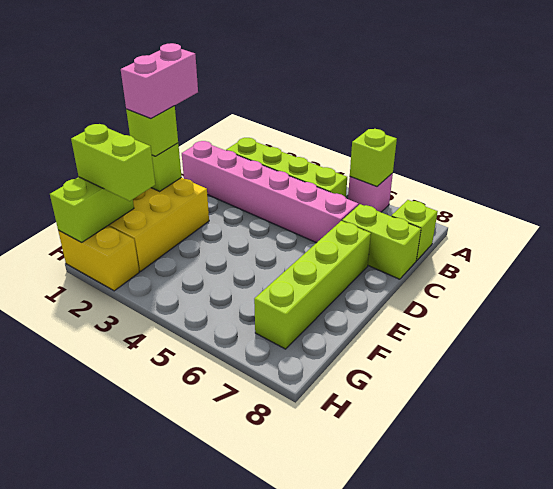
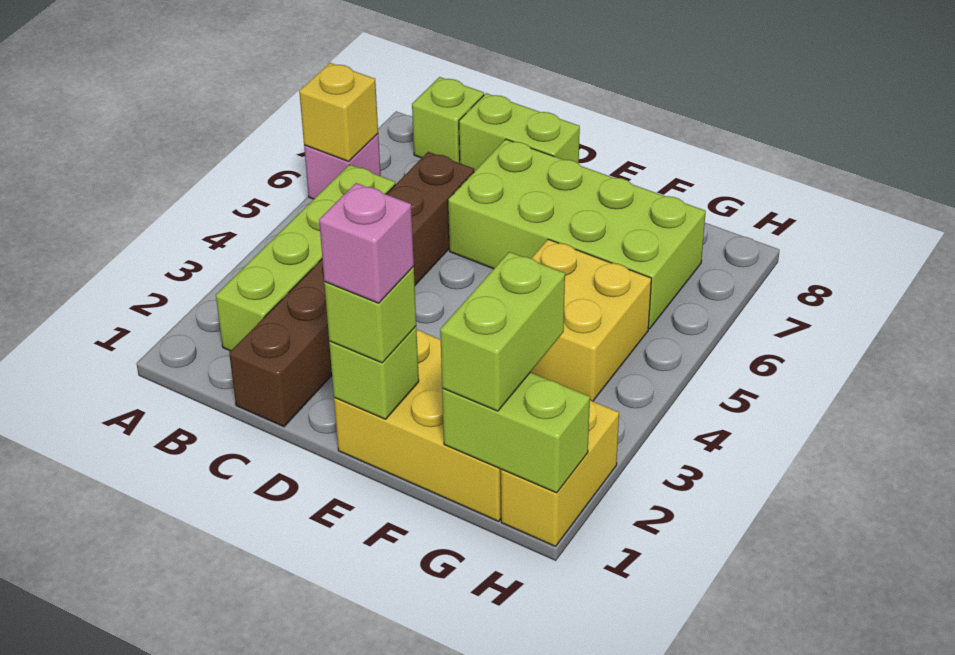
lime brick A6 level 2 -> yellow brick A6 level 2
pink brick C1:C6 level 1 -> brown brick C1:C6 level 1
lime brick C7:C8 level 1 -> lime brick C8:D8 level 1
pink brick D1:E1 level 4 -> pink brick E1 level 4
lime brick D7:G7 level 1 -> lime brick D6:G7 level 1
none -> yellow brick F4:G5 level 1

